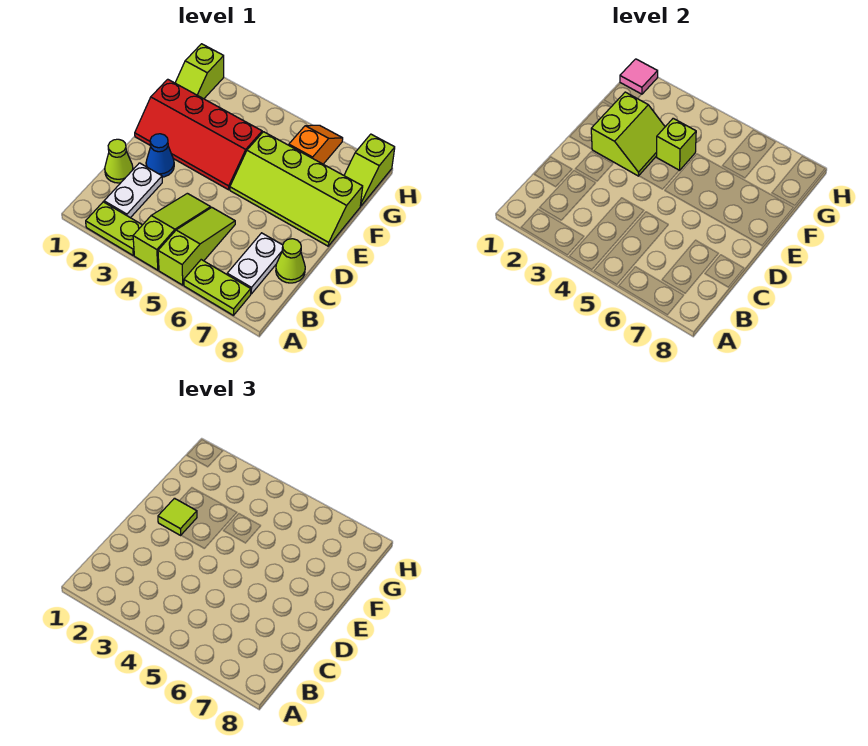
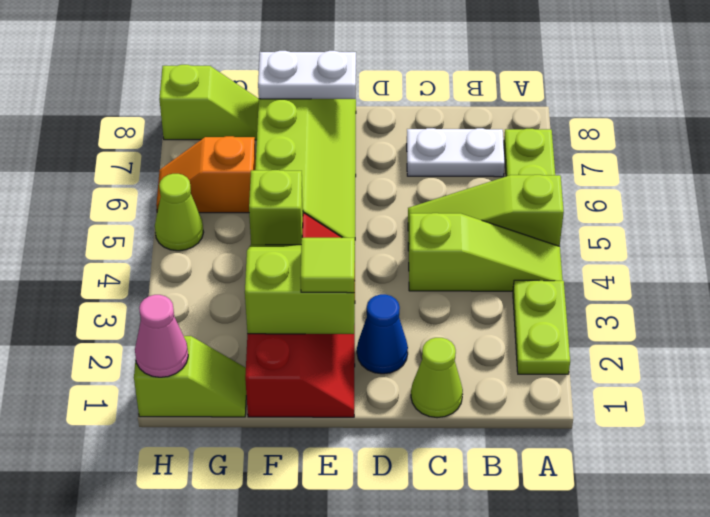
lime slope A4:C4 level 1 top A -> lime slope A4:C4 level 1 top C
white plate B2:C2 level 1 -> white plate E8:F8 level 2
lime cone C8 level 1 -> lime cone H5 level 1
pink tile H1 level 2 -> pink cone H1 level 2

